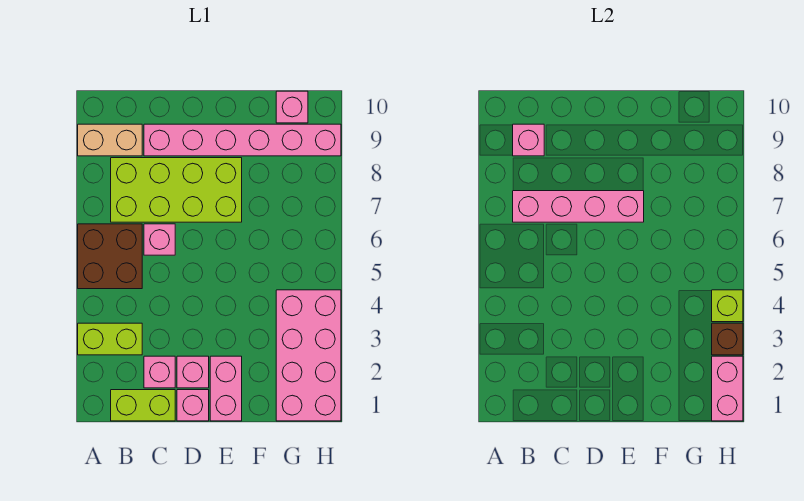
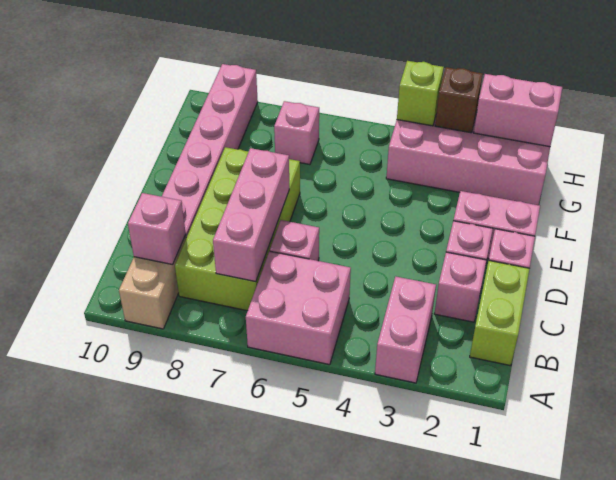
lime brick A3:B3 level 1 -> pink brick A3:B3 level 1
brown brick A5:B6 level 1 -> pink brick A5:B6 level 1
pink brick B7:E7 level 2 -> pink brick B7:D7 level 2
pink brick G10 level 1 -> pink brick G7 level 1

